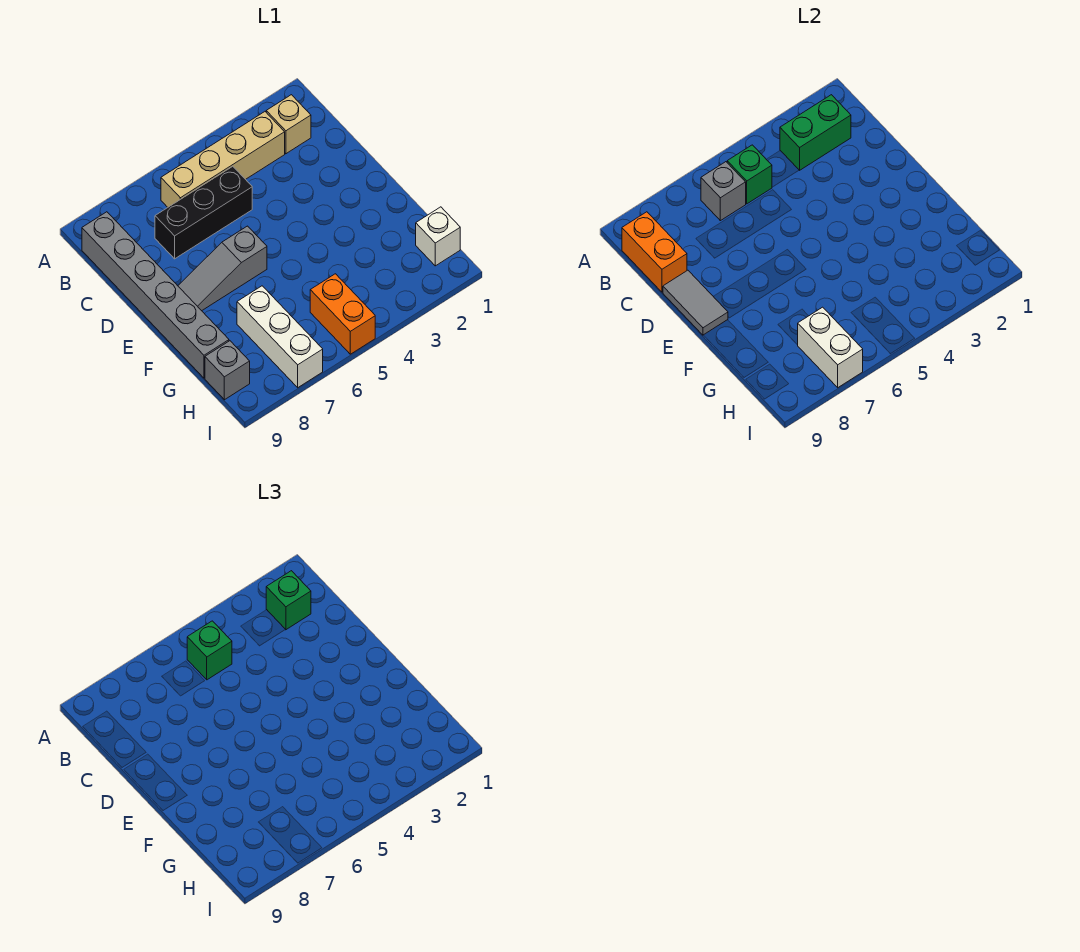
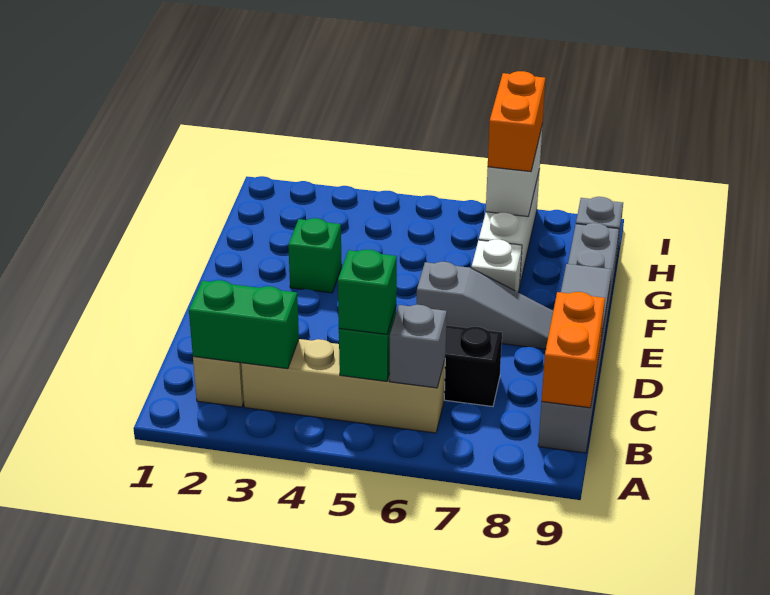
green brick B2 level 3 -> green brick F3 level 1
white brick H1 level 1 -> white brick F7 level 1
orange brick H5:I5 level 1 -> orange brick H7:I7 level 3

